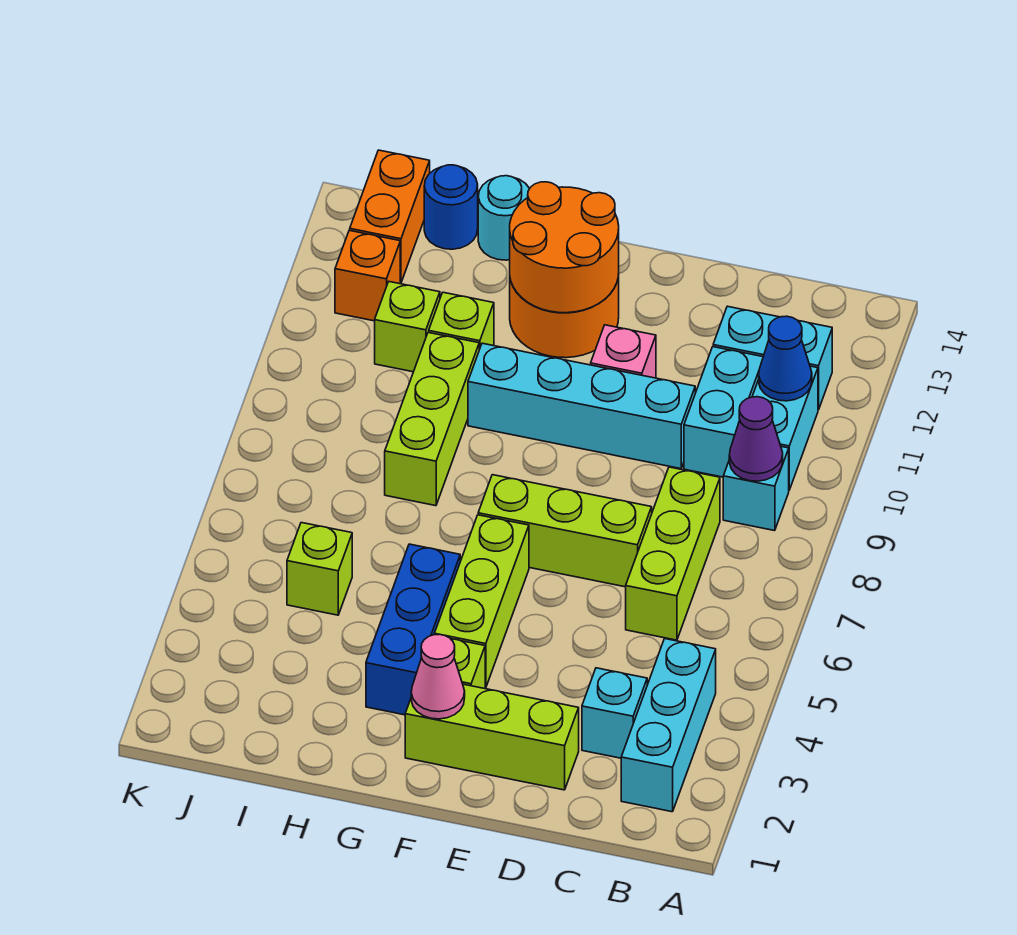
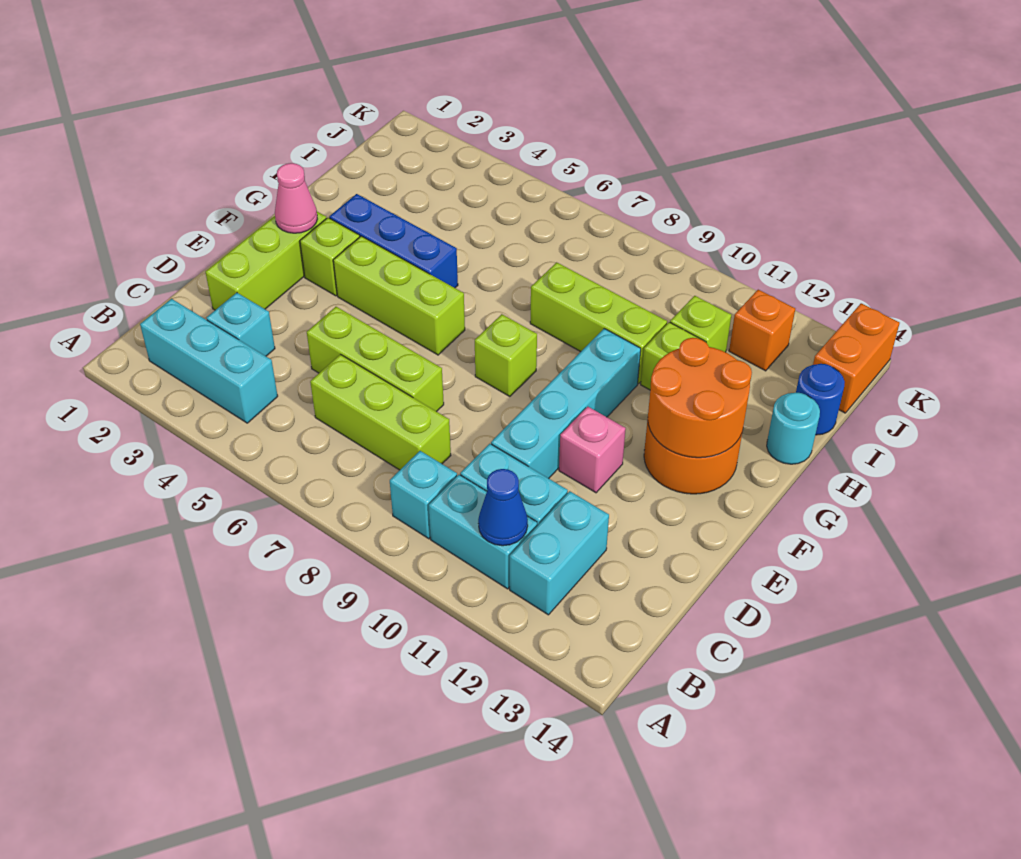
purple cone B9 level 2 -> none
lime brick D7:F7 level 1 -> lime brick D5:D7 level 1
lime brick I5 level 1 -> lime brick F8 level 1
orange brick J13:J14 level 1 -> orange brick J14:K14 level 1

